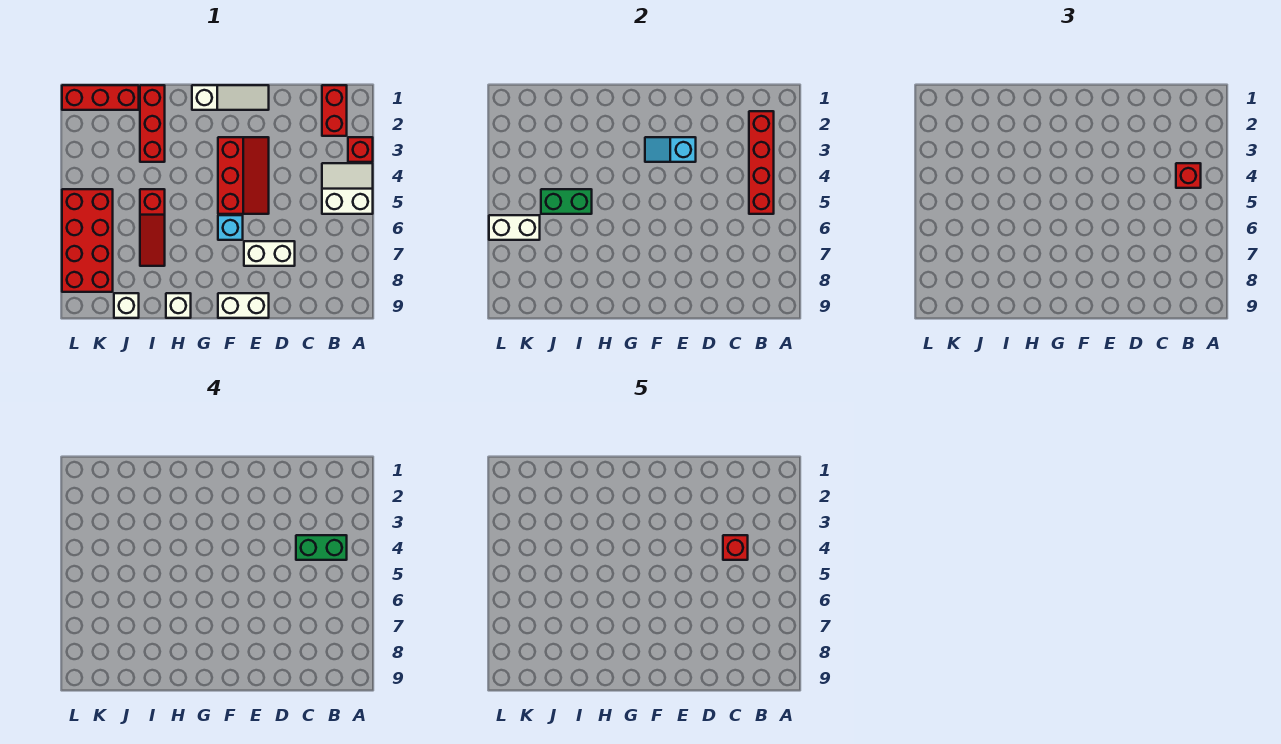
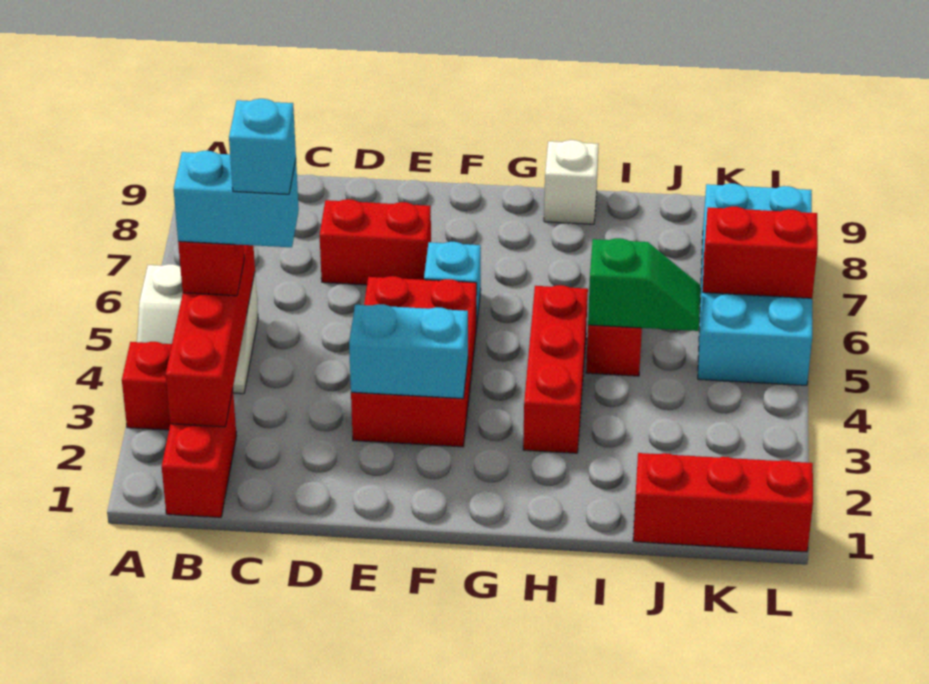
green brick B4:C4 level 4 -> cyan brick B4:C4 level 4
red brick C4 level 5 -> cyan brick C4 level 5
white brick D7:E7 level 1 -> red brick D7:E7 level 1
white slope E1:G1 level 1 top G -> none
red slope E3:F5 level 1 top F -> red brick E3:F5 level 1
cyan slope E3:F3 level 2 top E -> cyan brick E3:F3 level 2
white brick E9:F9 level 1 -> none
red brick I1:I3 level 1 -> red brick H3:H5 level 1
green brick I5:J5 level 2 -> green slope I5:J5 level 2 top I
white brick J9 level 1 -> none
red brick K5:L8 level 1 -> cyan brick K5:L8 level 1
white brick K6:L6 level 2 -> red brick K6:L6 level 2

